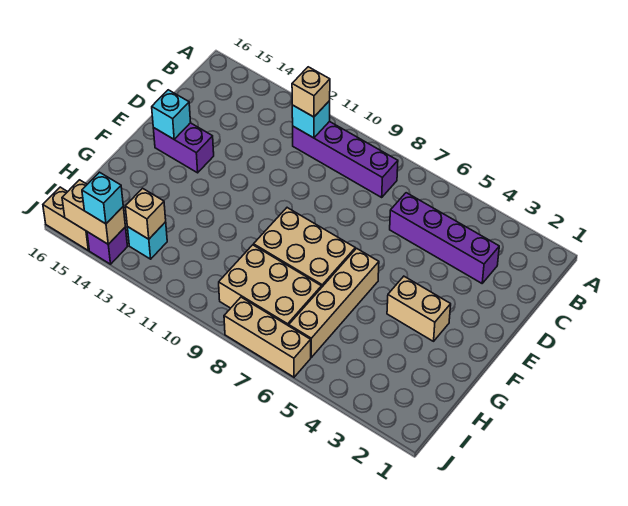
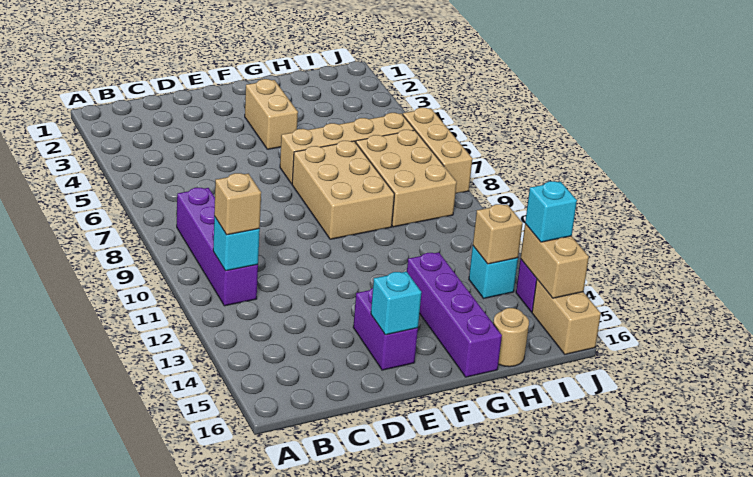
purple brick C3:C6 level 1 -> purple brick G13:G16 level 1
none -> tan round brick H16 level 1

